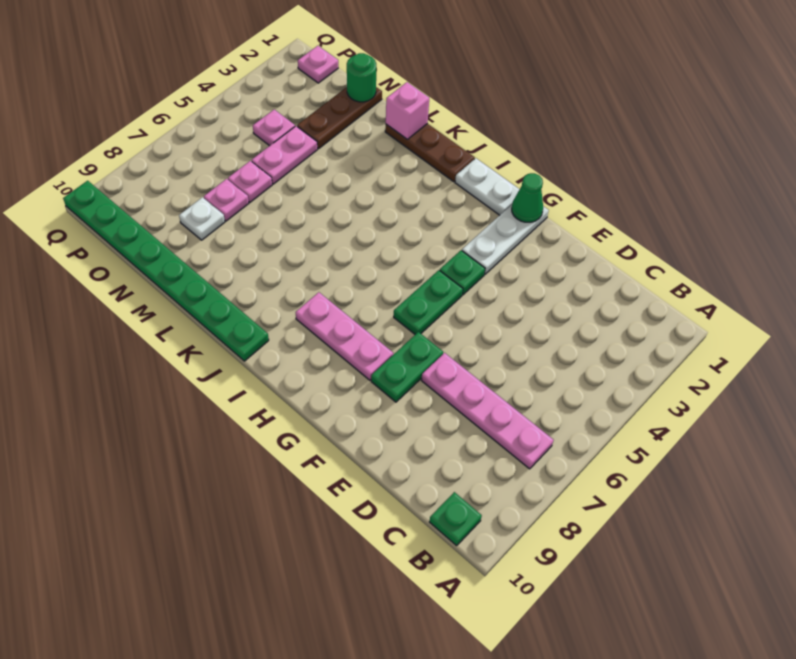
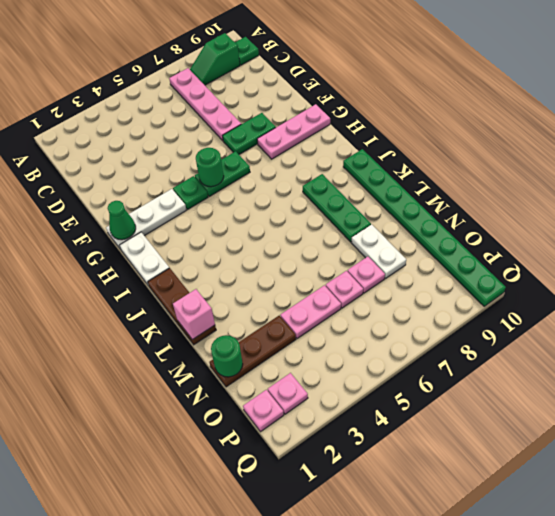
none -> green slope B8:B9 level 1 top 9
none -> green round brick G5 level 2
pink plate G8:I8 level 1 -> pink plate G8:G10 level 1
none -> green plate J8:L8 level 1
white plate N8 level 1 -> white plate M8:N8 level 1
pink plate O4 level 1 -> pink plate P2 level 1

